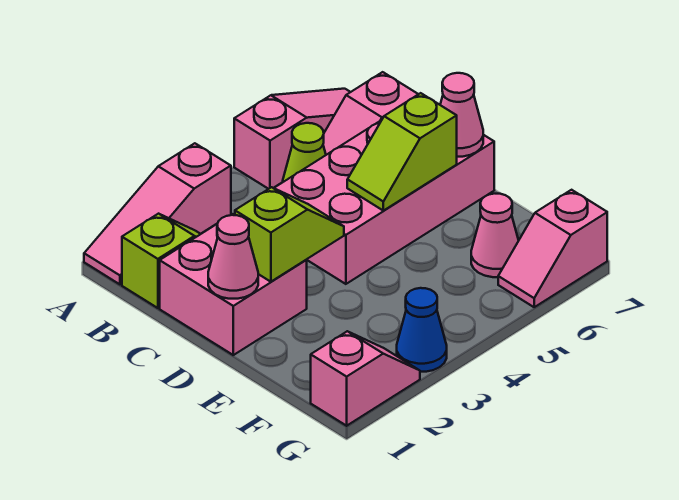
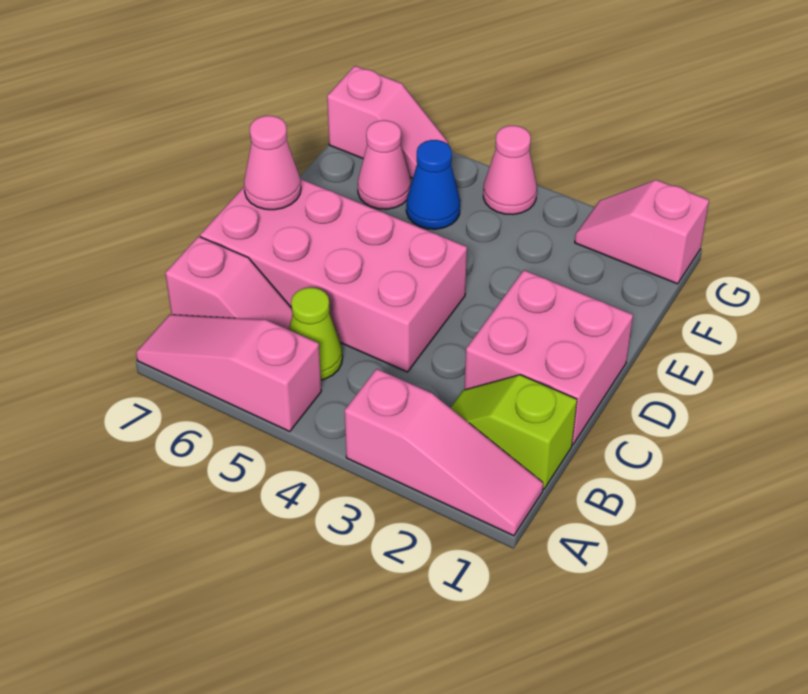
pink cone D1 level 2 -> pink cone G4 level 1
lime slope D2:D3 level 2 top 2 -> none
lime slope D5:D6 level 2 top 6 -> none
blue cone G3 level 1 -> blue cone F5 level 1

